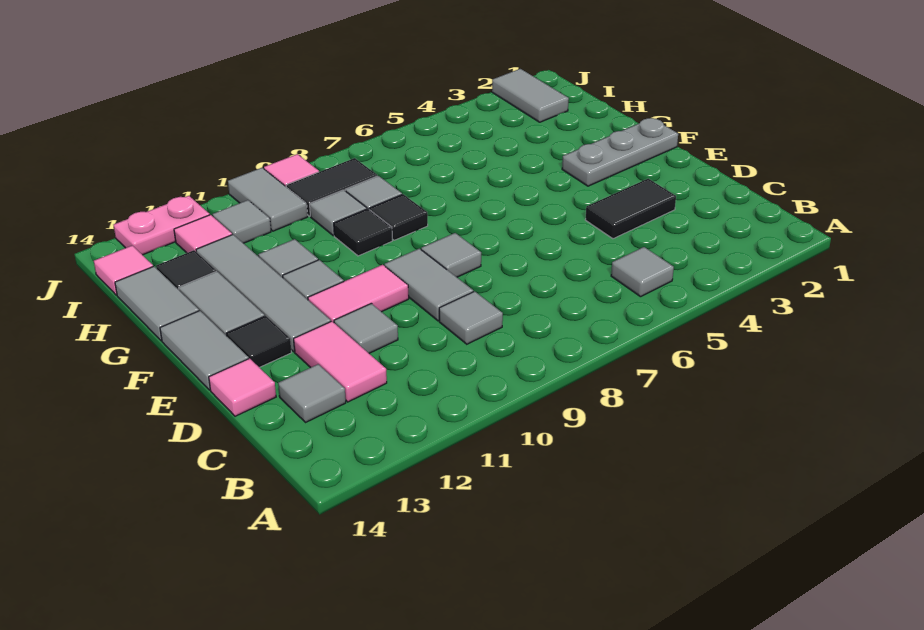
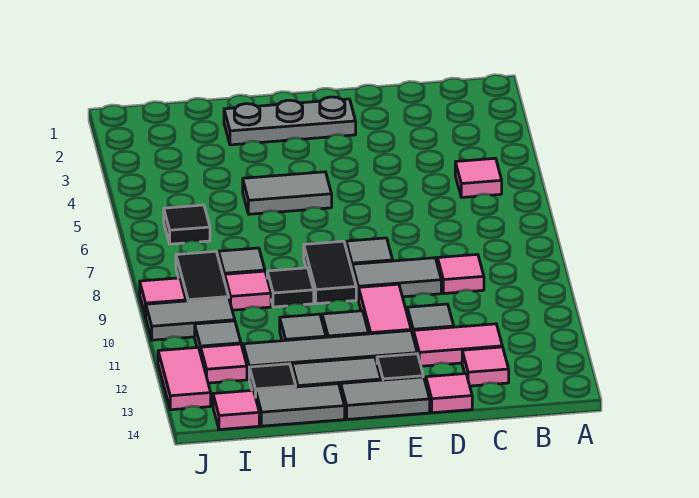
grey tile B5 level 1 -> pink tile B5 level 1
grey tile C9 level 1 -> pink tile C9 level 1
grey tile C13 level 1 -> pink tile C13 level 1
black tile D3:D4 level 1 -> black tile F8:F9 level 1
grey plate F1:F3 level 1 -> grey plate E2:G2 level 1
black tile G8 level 1 -> black tile I6 level 1
grey tile H9 level 1 -> pink tile H9 level 1
grey tile I2:J2 level 1 -> grey tile F5:G5 level 1
pink plate J12:J13 level 1 -> pink tile J12:J13 level 1

